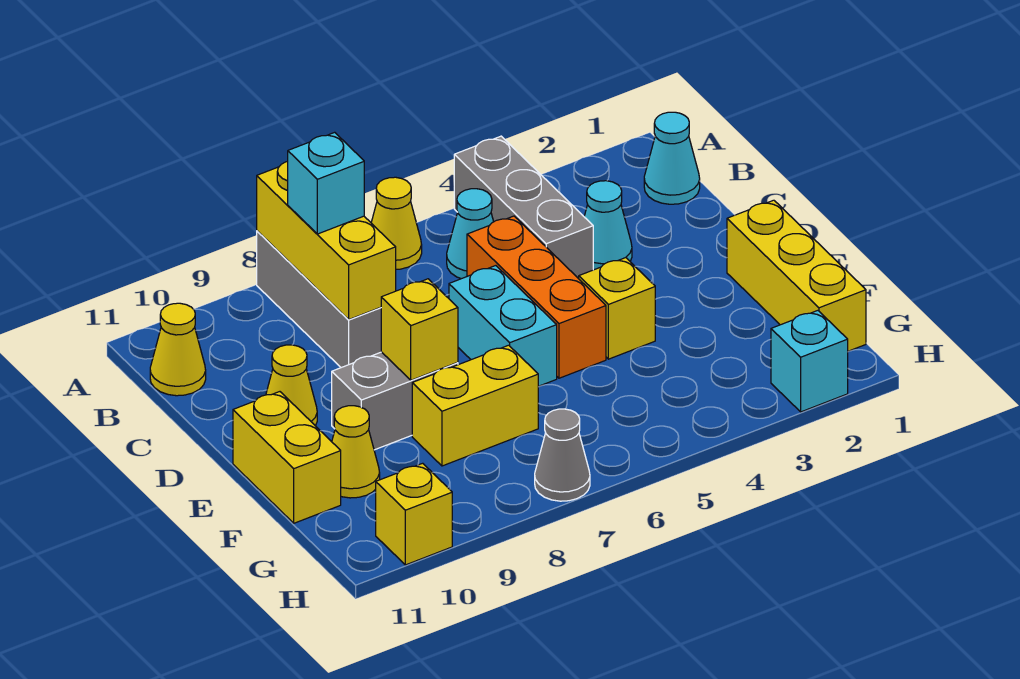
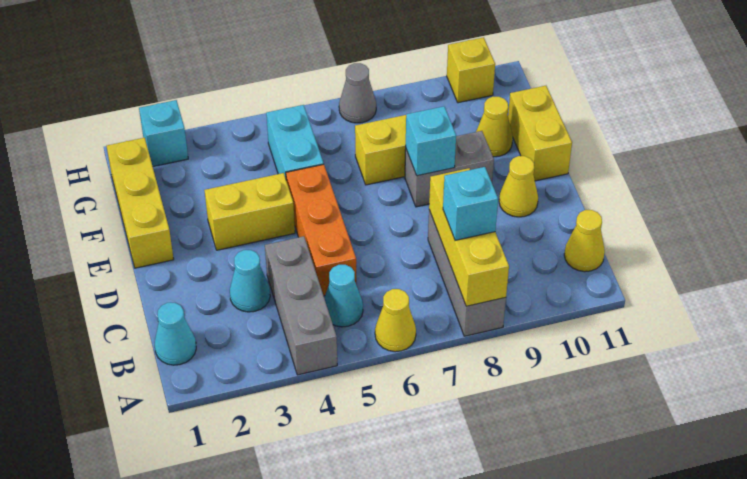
cyan brick D6:E6 level 1 -> cyan brick F5:G5 level 1
yellow brick E4 level 1 -> yellow brick E3:E4 level 1
yellow brick E8 level 2 -> cyan brick E8 level 2

